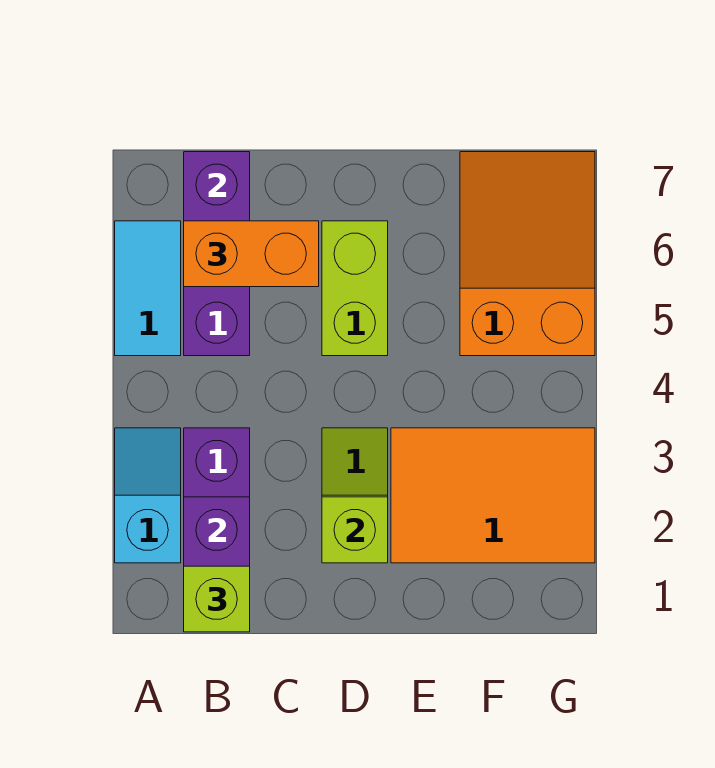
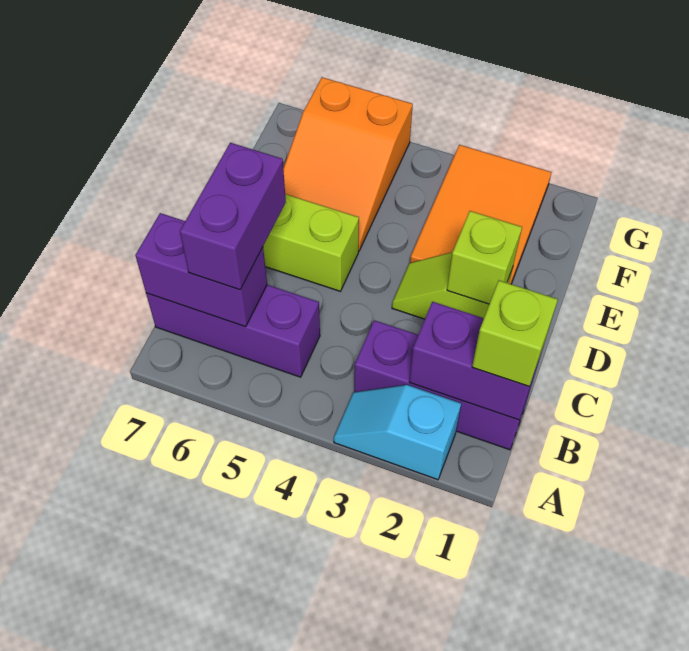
cyan tile A5:A6 level 1 -> none
orange brick B6:C6 level 3 -> purple brick B6:C6 level 3
orange slope F5:G7 level 1 top 5 -> orange slope E5:G6 level 1 top G

